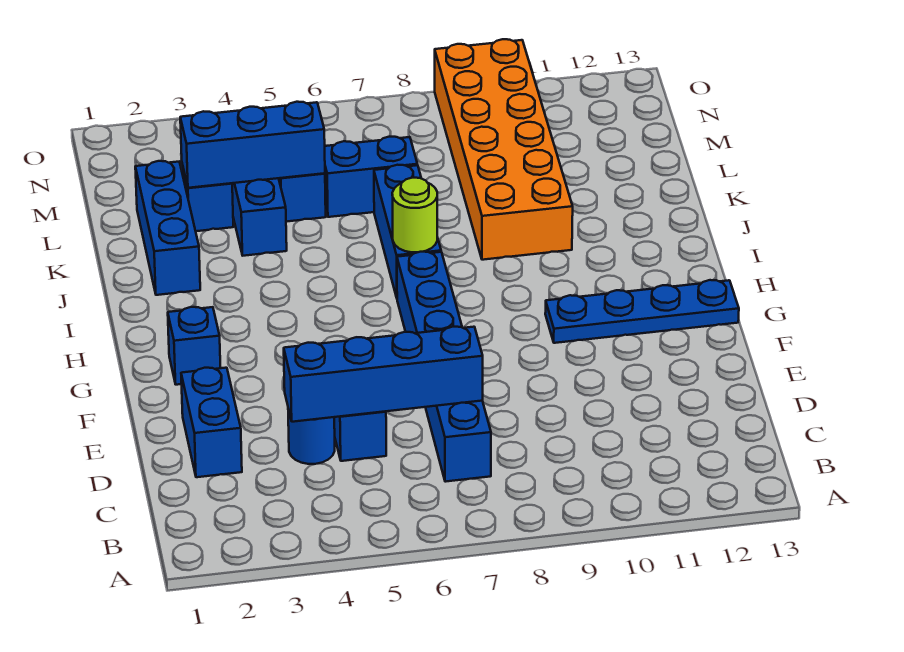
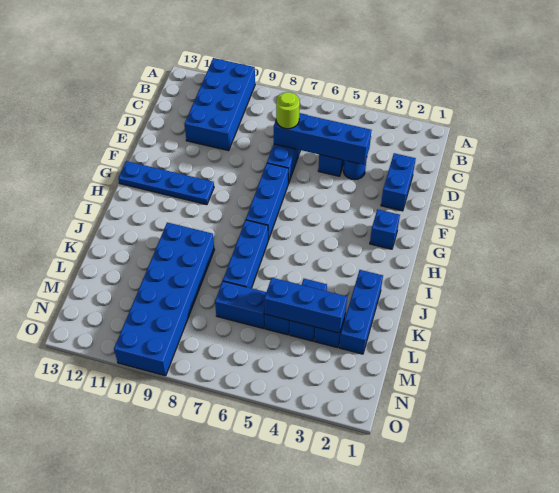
none -> blue brick A10:D11 level 1
lime round brick I7 level 2 -> lime round brick D7 level 3
orange brick J9:O10 level 1 -> blue brick J9:O10 level 1

